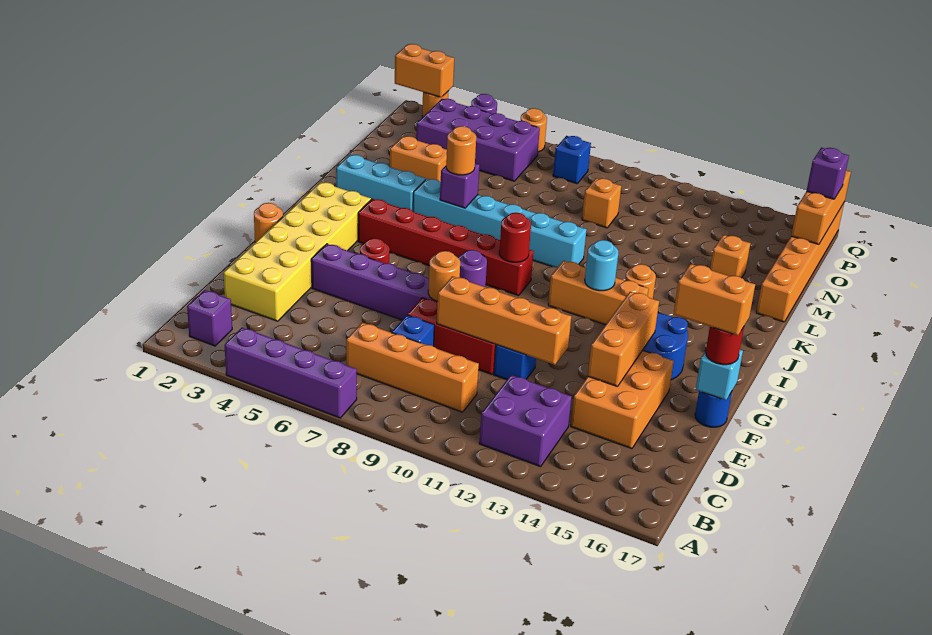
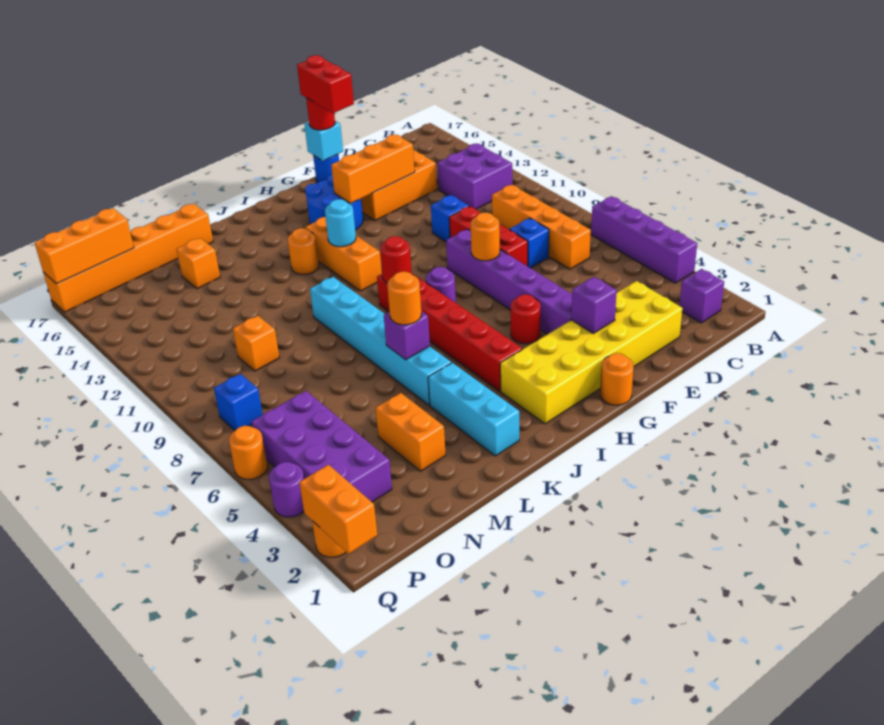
orange brick E9:E12 level 2 -> none
orange brick F16:F17 level 4 -> red brick F16:F17 level 4
purple brick P17 level 3 -> purple brick F3 level 2

